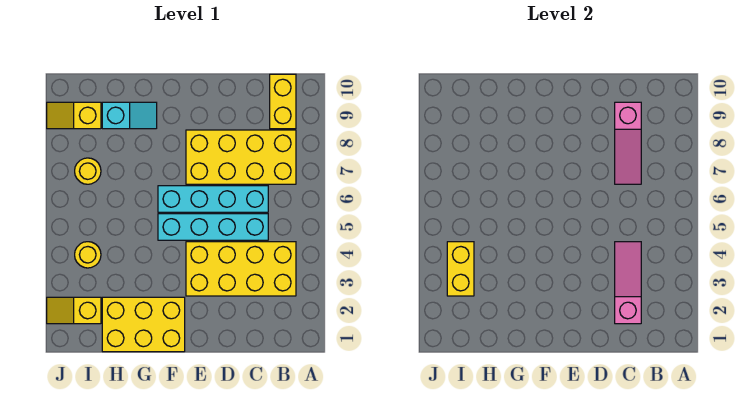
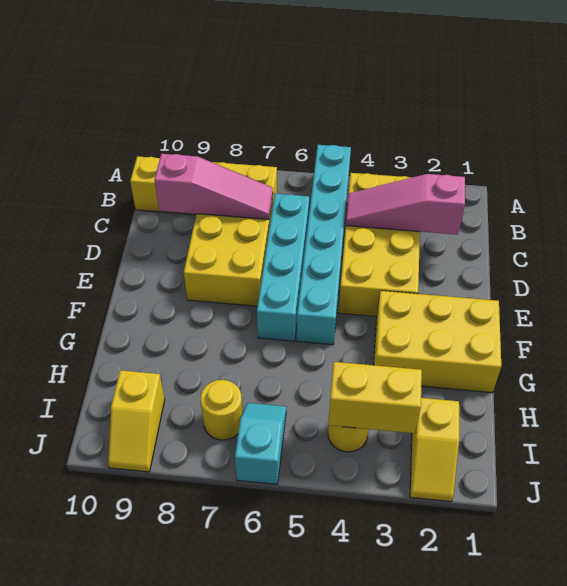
cyan brick C5:F5 level 1 -> cyan brick A5:F5 level 1
yellow brick F1:H2 level 1 -> yellow brick F1:G3 level 1
cyan slope G9:H9 level 1 top H -> cyan slope I6:J6 level 1 top J

